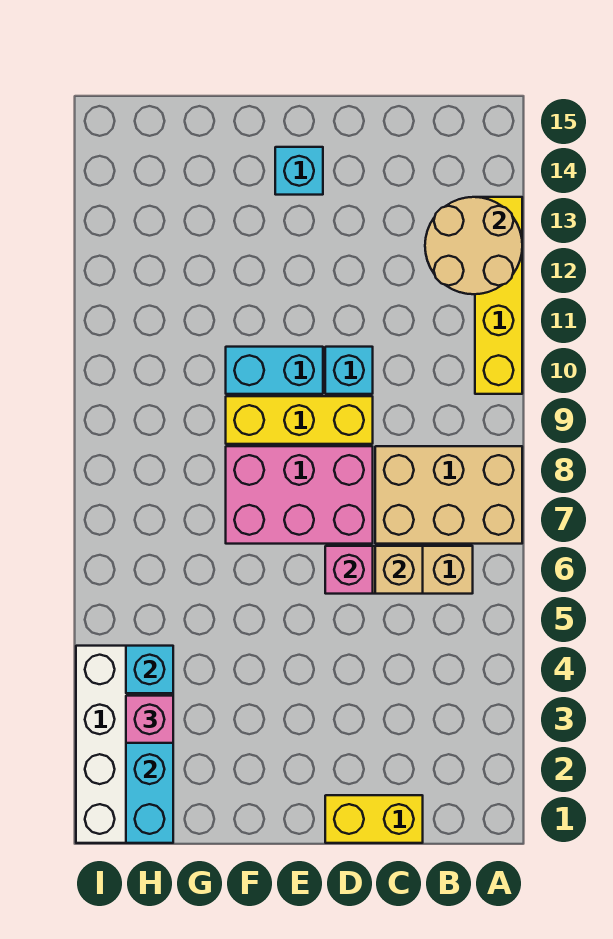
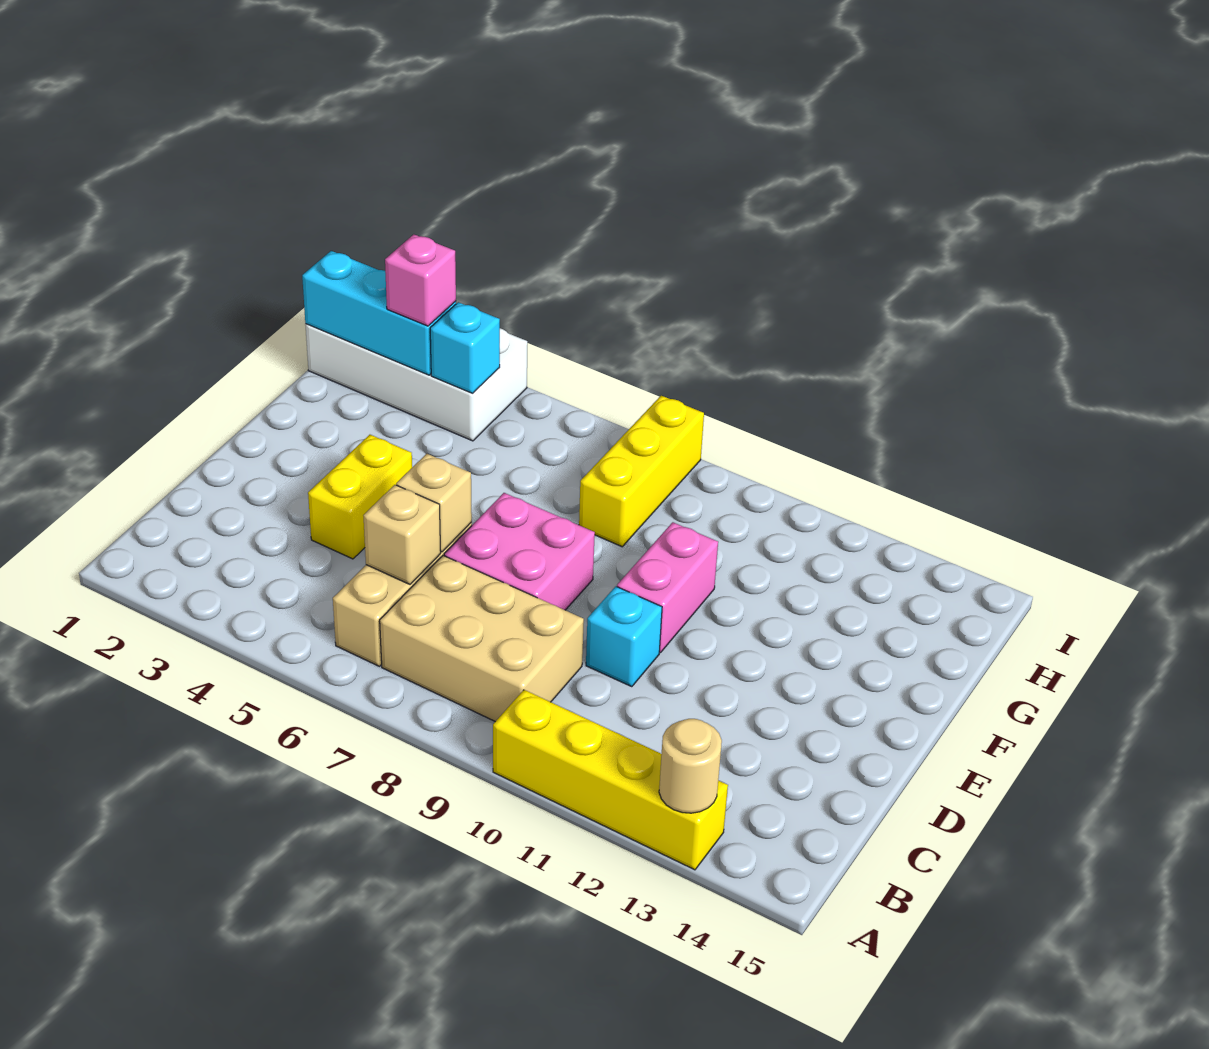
tan brick A7:C8 level 1 -> tan brick B7:C9 level 1
tan round brick A12:B13 level 2 -> tan round brick A13 level 2
yellow brick C1:D1 level 1 -> yellow brick D4:E4 level 1
pink brick D6 level 2 -> tan brick D6 level 2
pink brick D7:F8 level 1 -> pink brick D7:E8 level 1
yellow brick D9:F9 level 1 -> yellow brick G8:I8 level 1
cyan brick E10:F10 level 1 -> pink brick E10:F10 level 1
cyan brick E14 level 1 -> none

